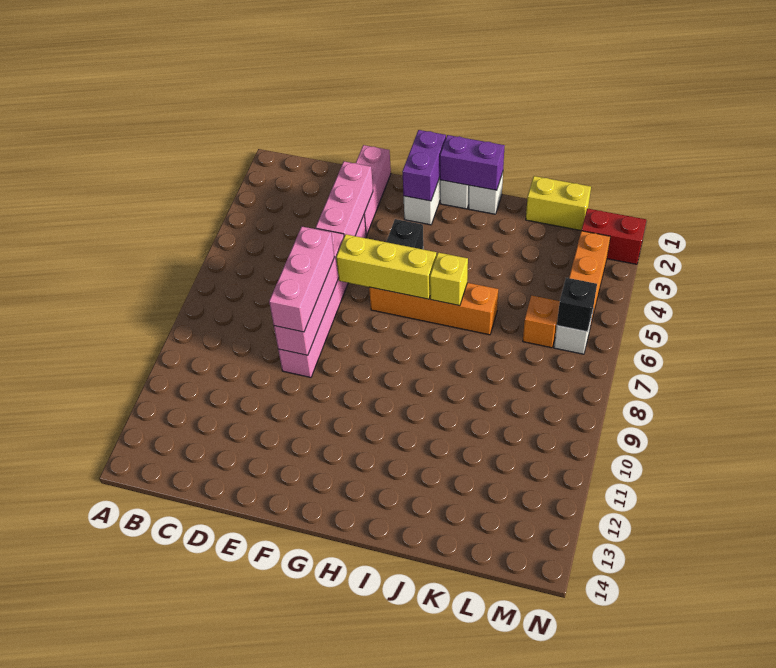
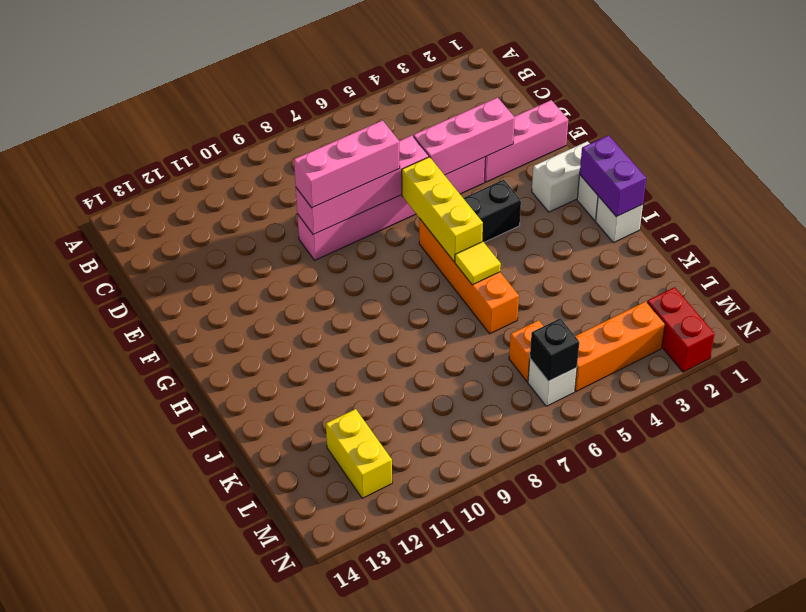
purple brick G1:G2 level 2 -> none
yellow brick I6 level 2 -> yellow tile I6 level 2
yellow brick K1:L1 level 1 -> yellow brick L12:M12 level 1

